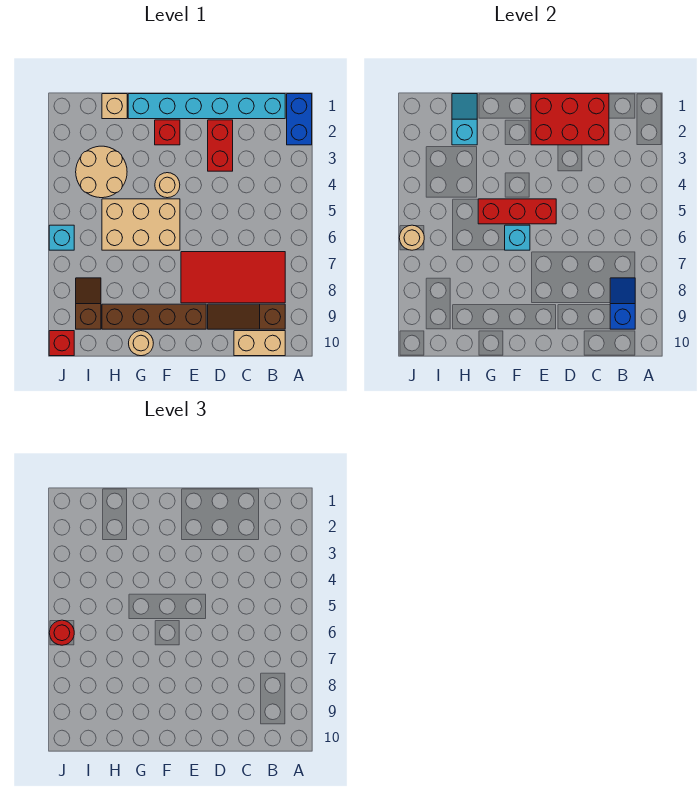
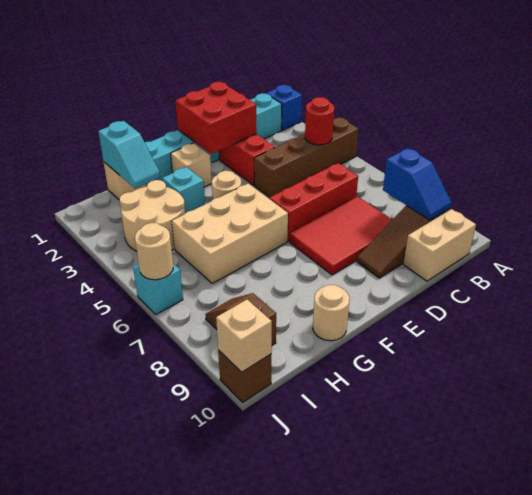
blue brick A1:A2 level 1 -> blue brick A1 level 1
red tile B7:E8 level 1 -> red tile C7:E8 level 1
blue slope B8:B9 level 2 top 9 -> blue slope B8:B9 level 2 top 8
red brick C1:E2 level 2 -> red brick D1:E2 level 2
red brick E5:G5 level 2 -> red brick C6:E6 level 1
brown brick E9:H9 level 1 -> brown brick A4:D4 level 1
red brick F2 level 1 -> tan brick F2 level 1
cyan brick F6 level 2 -> cyan brick G3 level 1
cyan slope H1:H2 level 2 top 2 -> cyan slope H1:H2 level 2 top 1
red round brick J6 level 3 -> red round brick B4 level 2
red brick J10 level 1 -> brown brick J10 level 1
none -> tan brick J10 level 2

